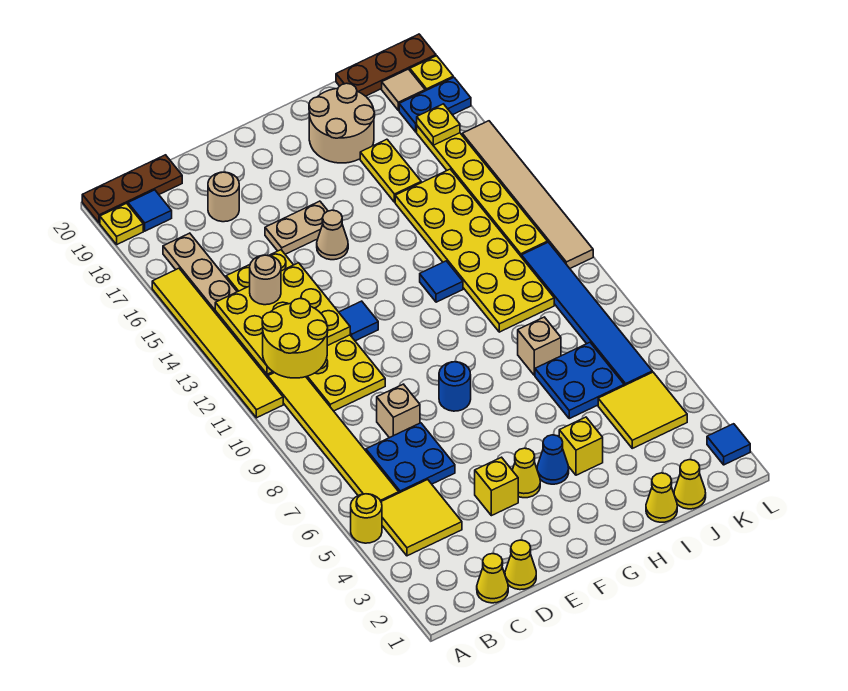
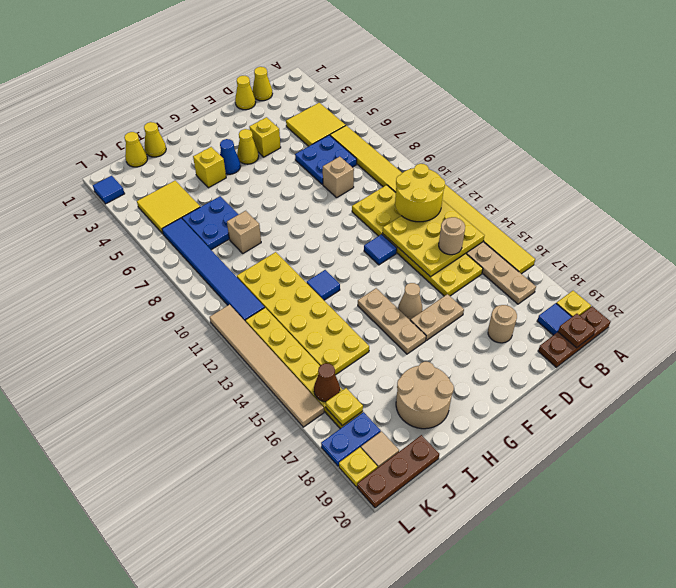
yellow round brick A5 level 1 -> none
none -> brown plate B20 level 2
blue round brick F8 level 1 -> none
none -> tan plate G14:G16 level 1
yellow plate I16:I17 level 1 -> none
none -> brown cone K16 level 2

